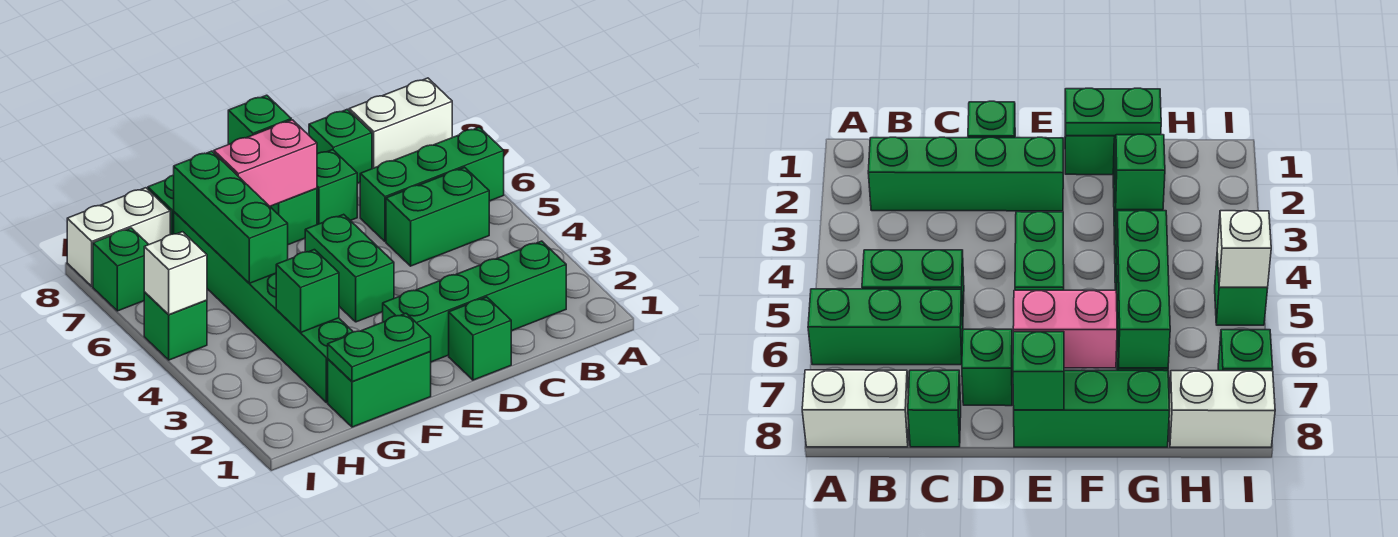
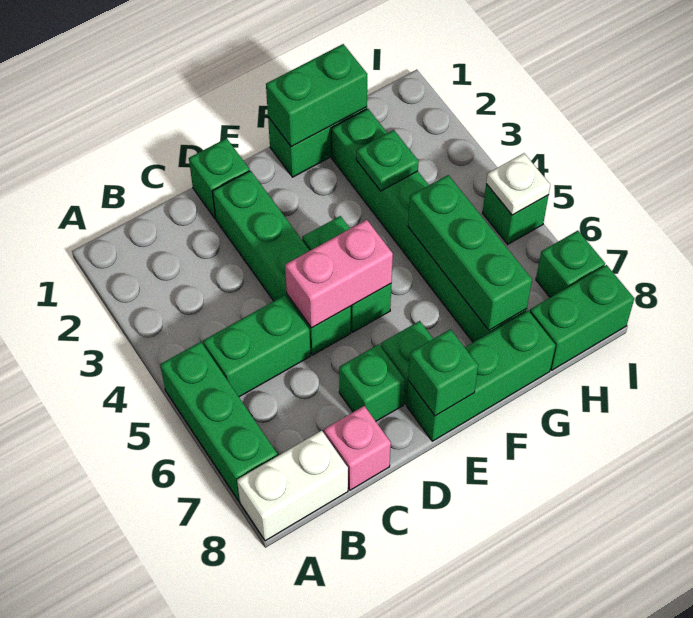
green brick A6:C6 level 1 -> green brick A5:A7 level 1
green brick B2:E2 level 1 -> green brick D2:D5 level 1
green brick C8 level 1 -> pink brick C8 level 1
pink brick E7:F7 level 2 -> pink brick D5:E5 level 2
green plate F1:G1 level 2 -> green brick F1:G1 level 2
green brick G3 level 2 -> green plate G3 level 2
white brick H8:I8 level 1 -> green brick H8:I8 level 1
white brick I5 level 2 -> white plate I5 level 2

